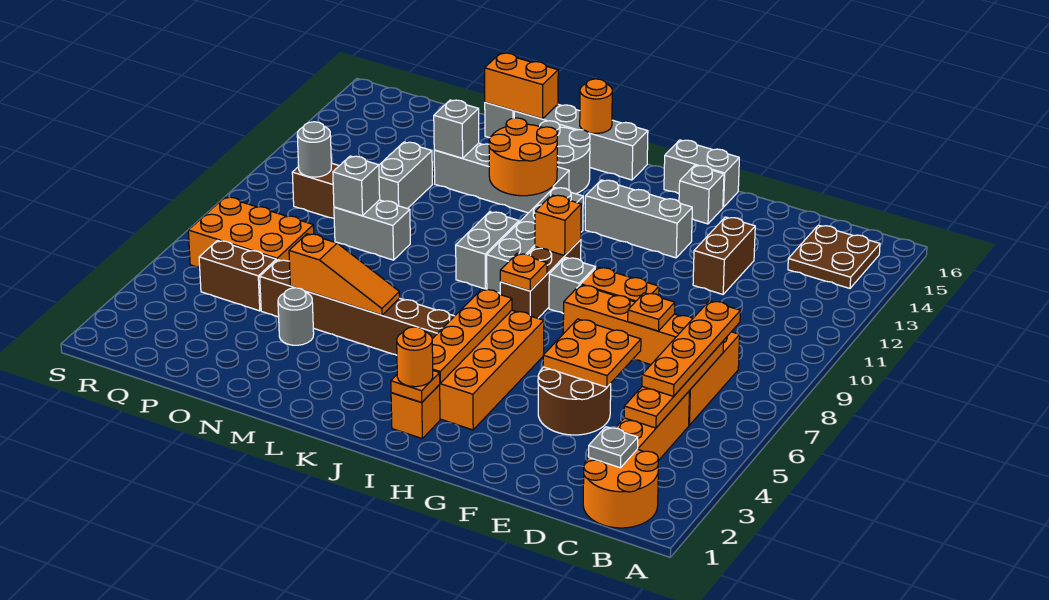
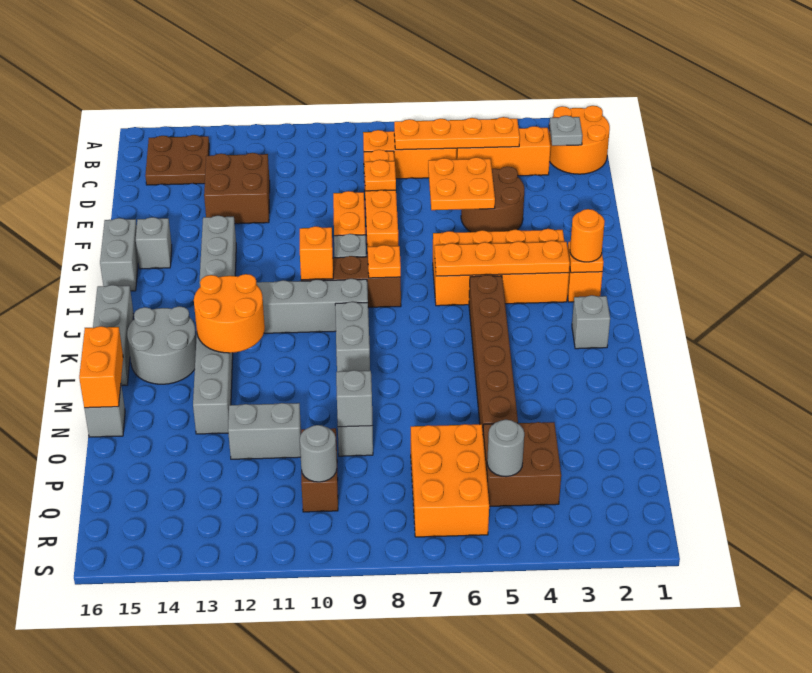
orange plate C5:C8 level 3 -> none
brown brick E12:E13 level 1 -> brown brick D12:E13 level 1
grey brick J16:M16 level 1 -> grey brick J16:L16 level 1
grey brick K9:K10 level 1 -> grey brick K9:L9 level 1
orange round brick K16 level 2 -> none
orange slope L5:N5 level 2 top N -> none
grey round brick N4 level 1 -> grey round brick Q5 level 2
grey brick N13 level 2 -> grey brick K2 level 1
brown brick P5:Q5 level 1 -> brown brick P4:Q5 level 1

